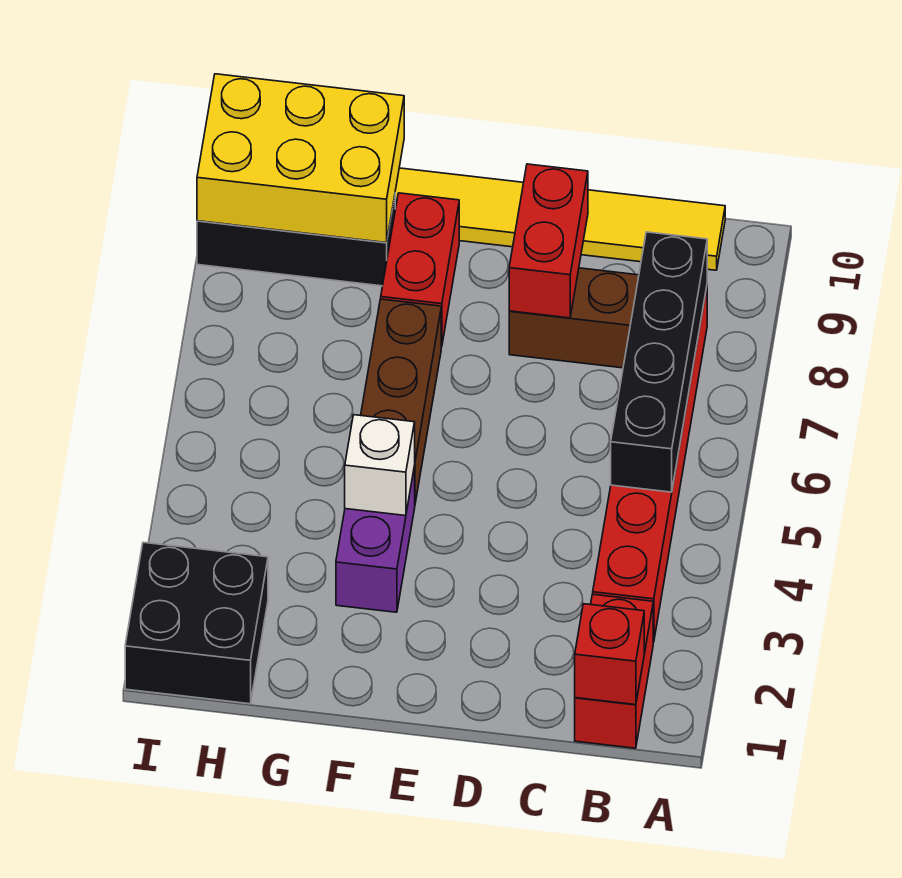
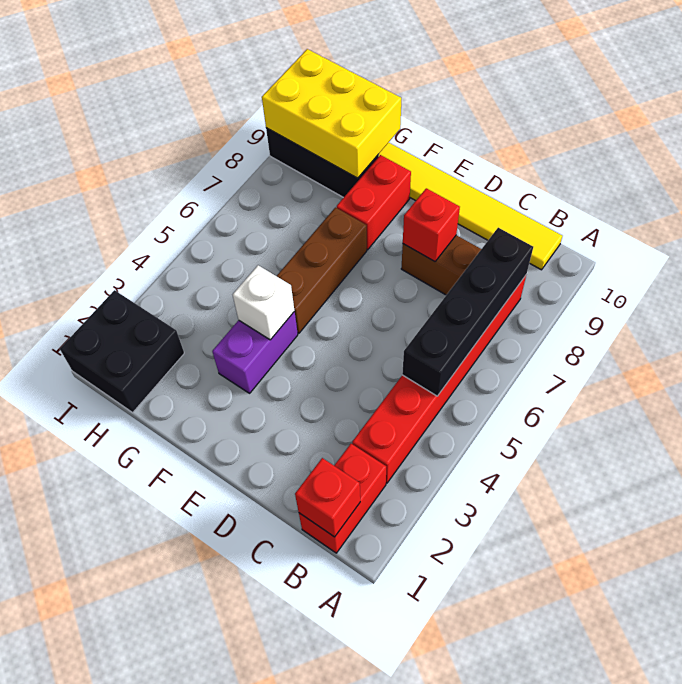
red brick D8:D9 level 2 -> red brick D8 level 2

